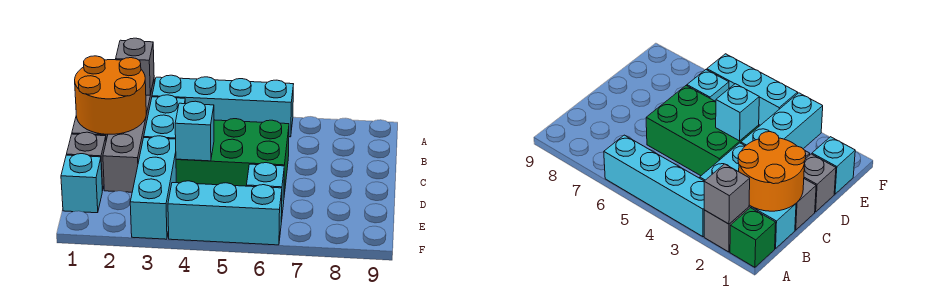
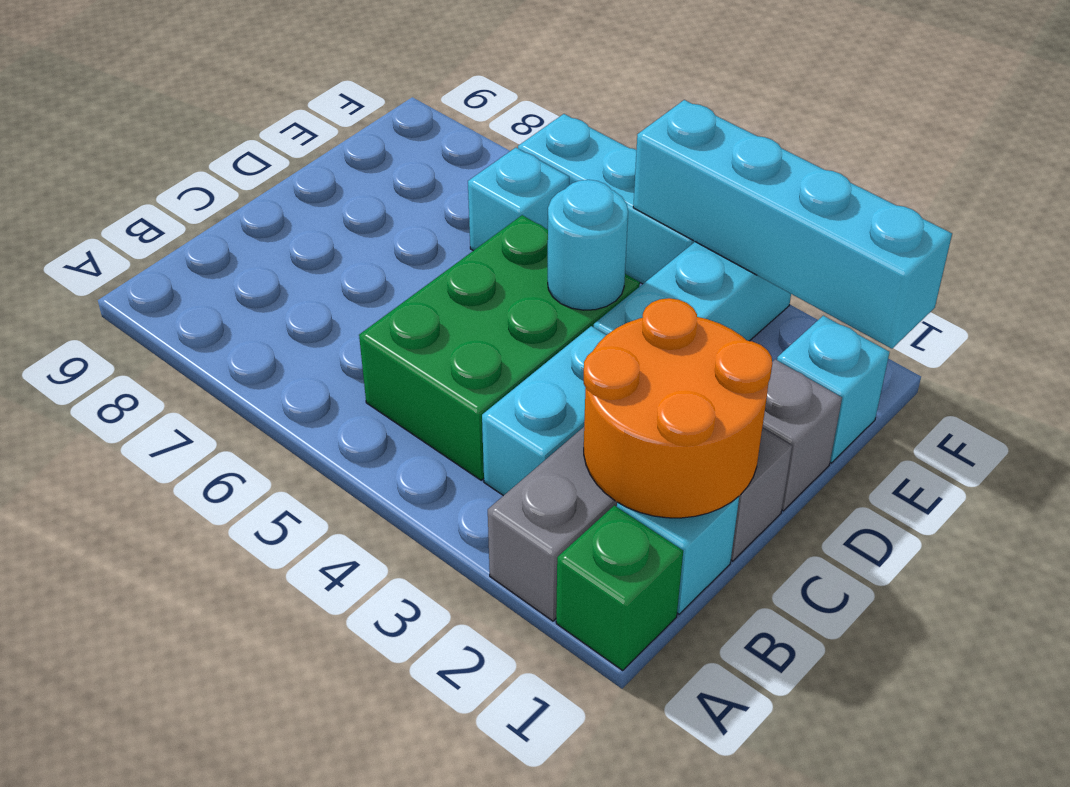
grey brick A2 level 2 -> none
cyan brick A3:A6 level 1 -> cyan brick F1:F4 level 2
green brick C4:D6 level 1 -> green brick B4:D5 level 1
cyan brick D4 level 2 -> cyan round brick D4 level 2

